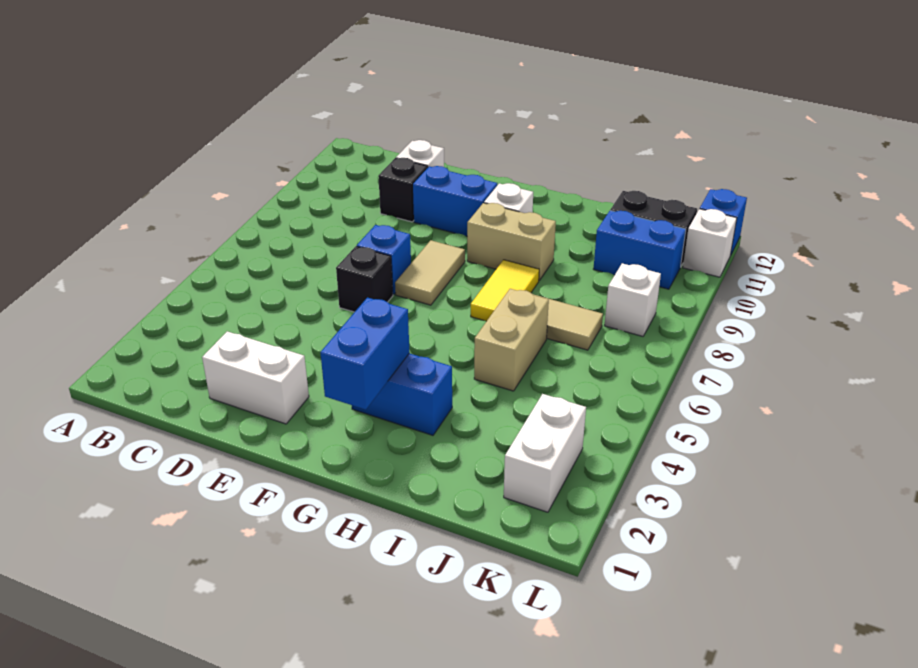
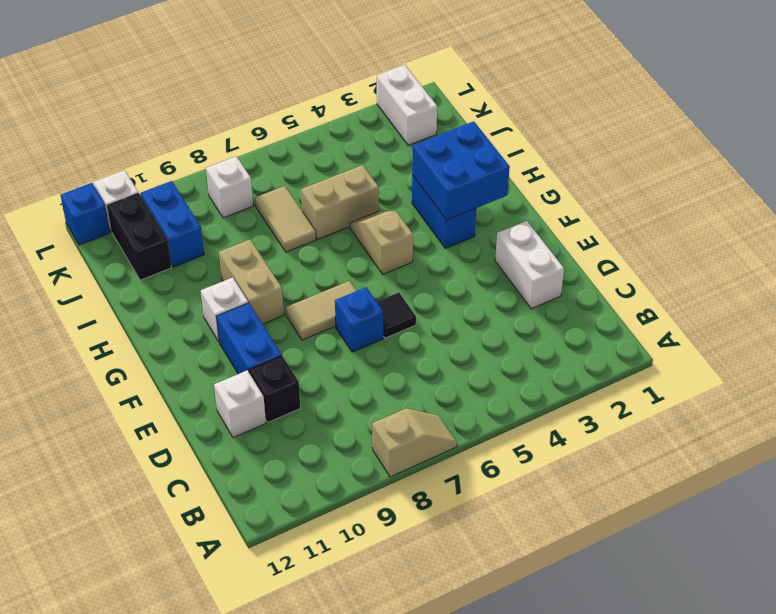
none -> tan slope A7:A8 level 1 top 8
black brick E6 level 1 -> black tile E6 level 1
blue brick G2:G3 level 2 -> blue brick G2:H3 level 2
none -> tan slope G5:H5 level 1 top G
yellow tile H7:H8 level 1 -> none
white brick K2:K3 level 1 -> white brick K2:L2 level 1

